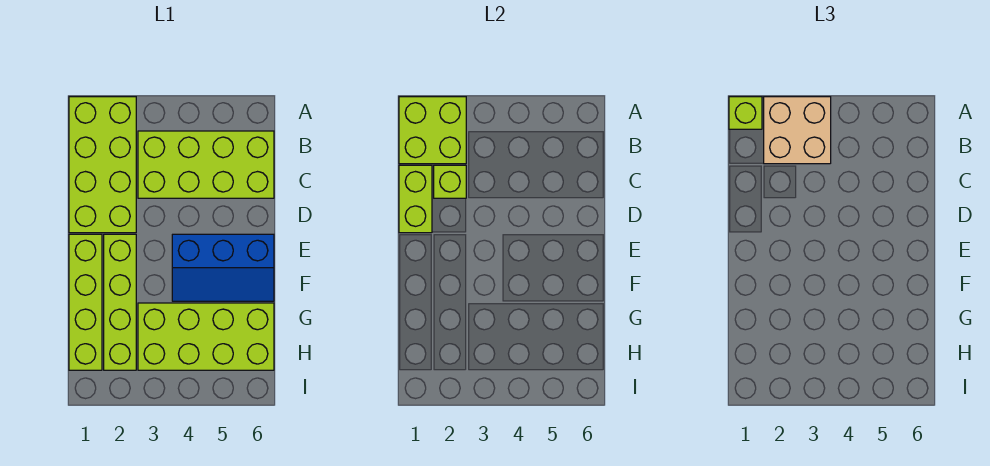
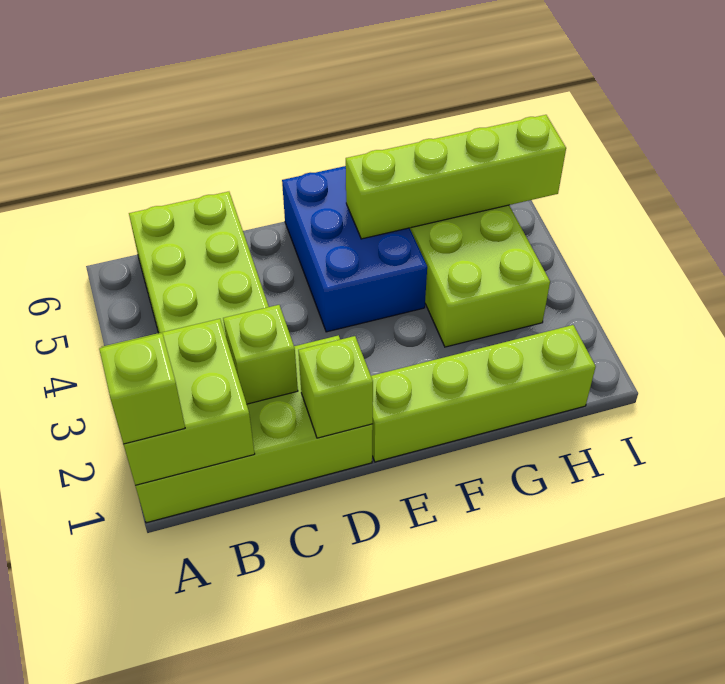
tan brick A2:B3 level 3 -> none
lime brick C1:D1 level 2 -> lime brick D1 level 2
lime brick E2:H2 level 1 -> lime brick F5:I5 level 2
blue slope E4:F6 level 1 top E -> blue brick E4:F6 level 1

